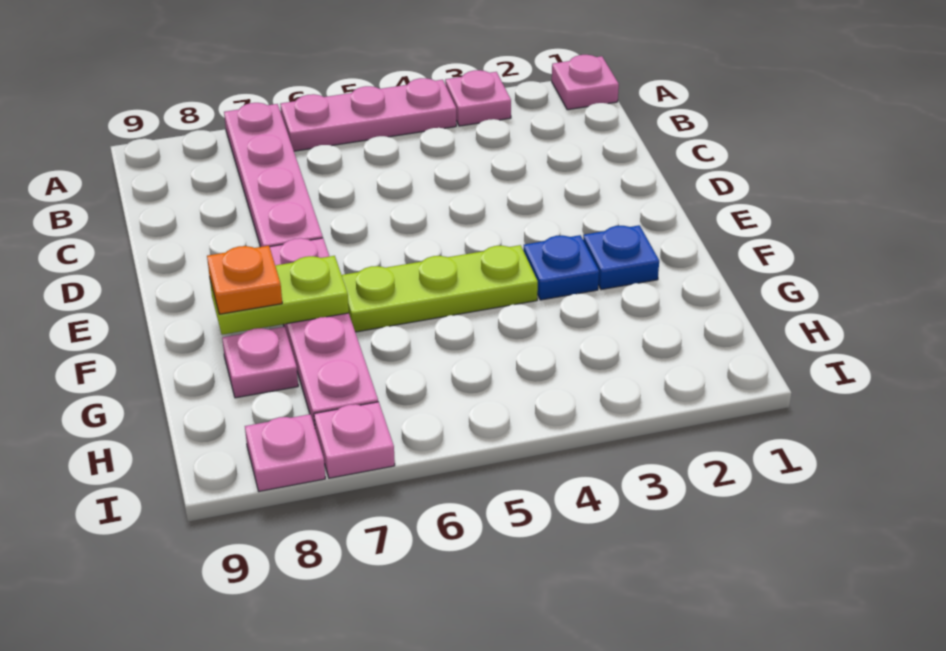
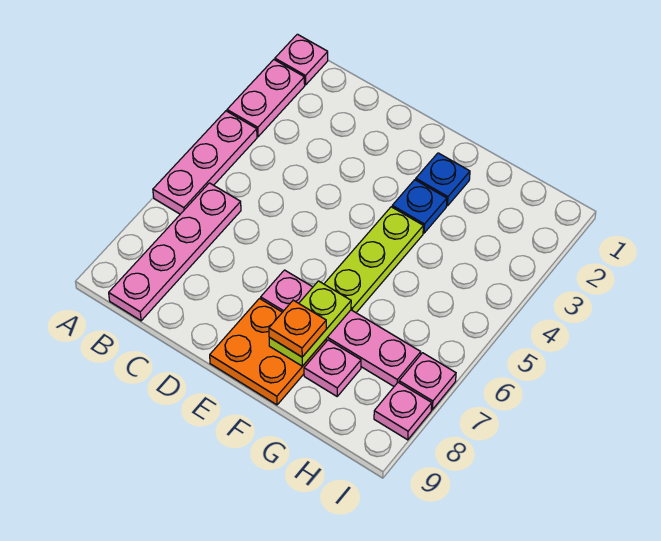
pink plate A3 level 1 -> pink plate A2:A3 level 1
pink plate A7:D7 level 1 -> pink plate B6:B9 level 1
none -> orange plate E8:F9 level 1

